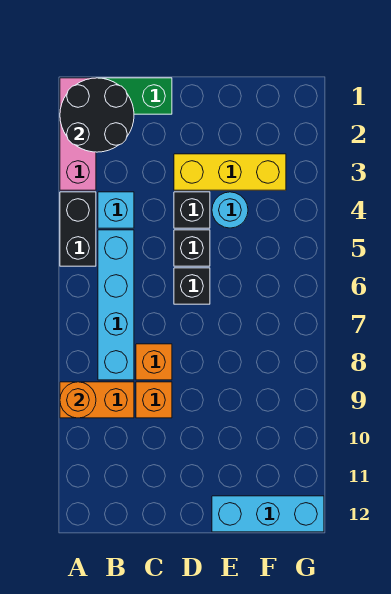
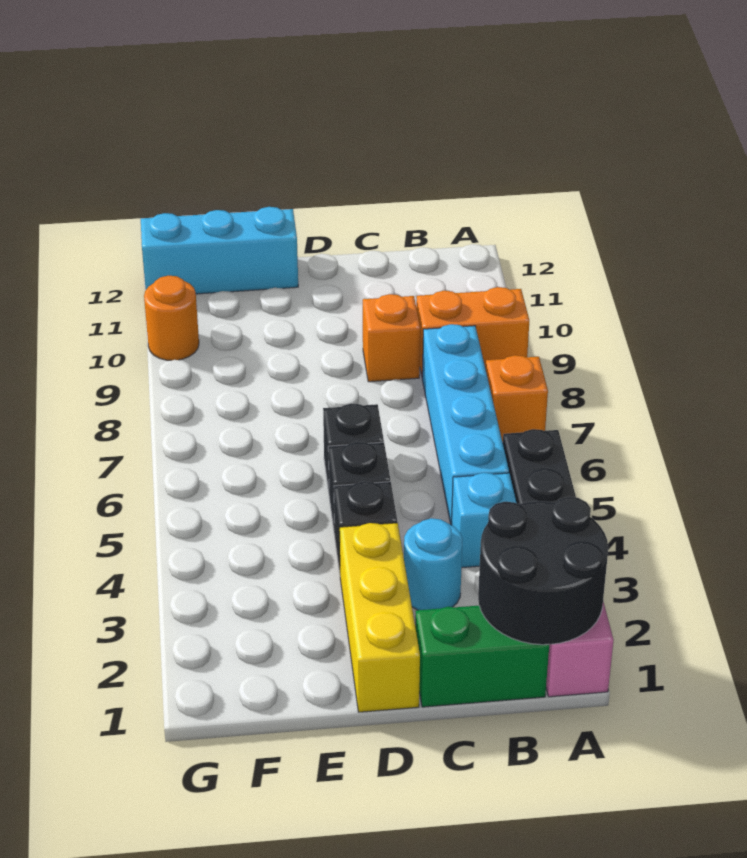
orange round brick A9 level 2 -> orange round brick G10 level 1
orange brick C8 level 1 -> orange brick A7 level 1
yellow brick D3:F3 level 1 -> yellow brick D1:D3 level 1
cyan round brick E4 level 1 -> cyan round brick C3 level 1

